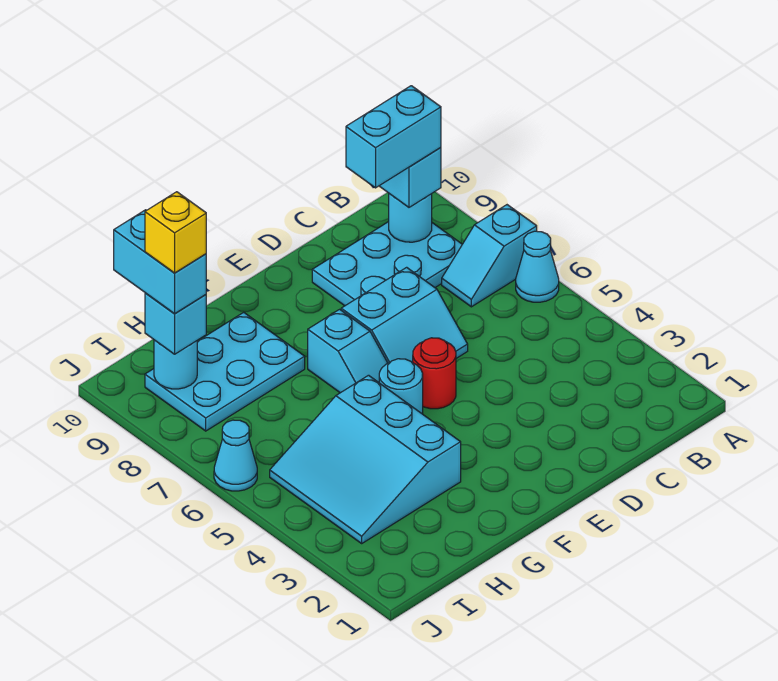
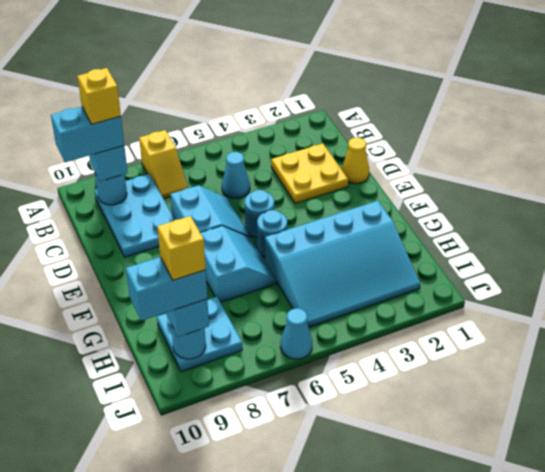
cyan cone A6 level 1 -> cyan cone C5 level 1
cyan slope A7:B7 level 1 top A -> yellow slope A7:B7 level 1 top A
cyan brick B9:C9 level 4 -> cyan brick B9:B10 level 4
none -> yellow brick B9 level 5
none -> yellow plate C2:D3 level 1
none -> yellow cone D1 level 1
red round brick E5 level 1 -> cyan round brick E5 level 1
cyan slope F6:F7 level 1 top 7 -> cyan slope F6:G7 level 1 top 7
cyan slope G3:I5 level 1 top G -> cyan slope G2:I5 level 1 top G
cyan plate G8:I9 level 1 -> cyan plate H8:I9 level 1

